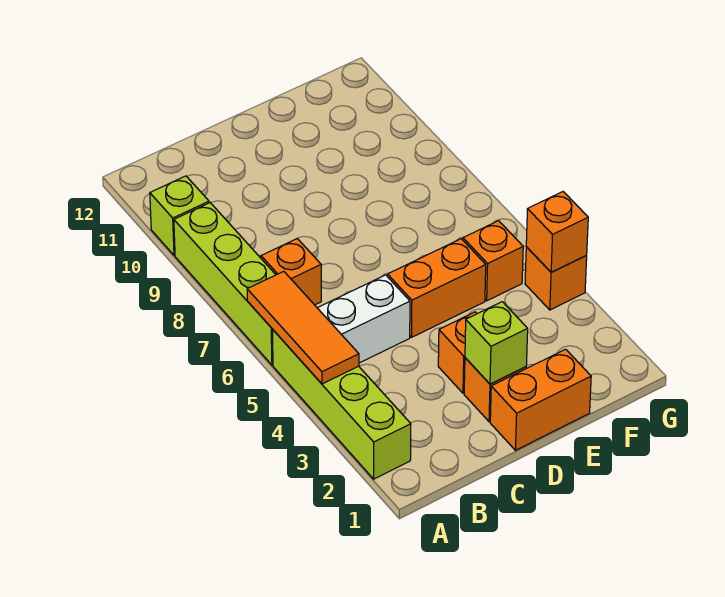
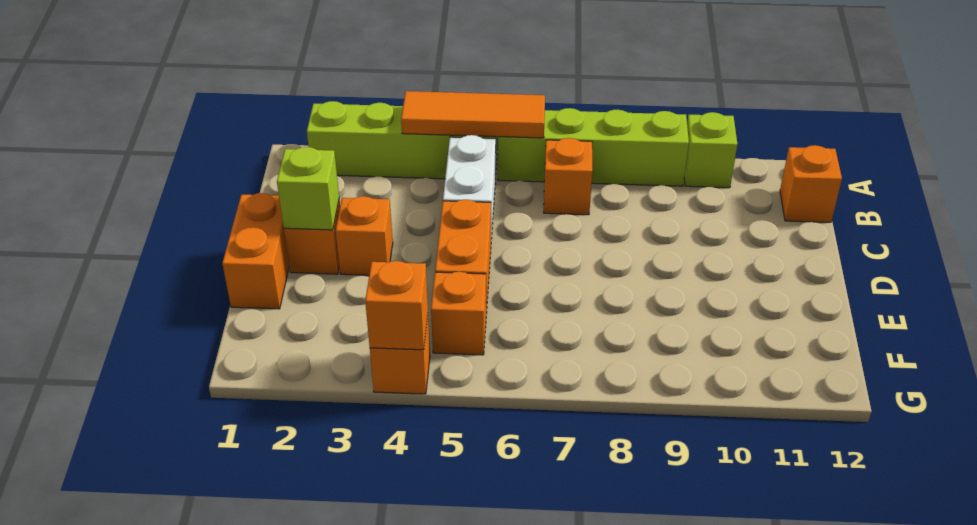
none -> orange brick B12 level 1

